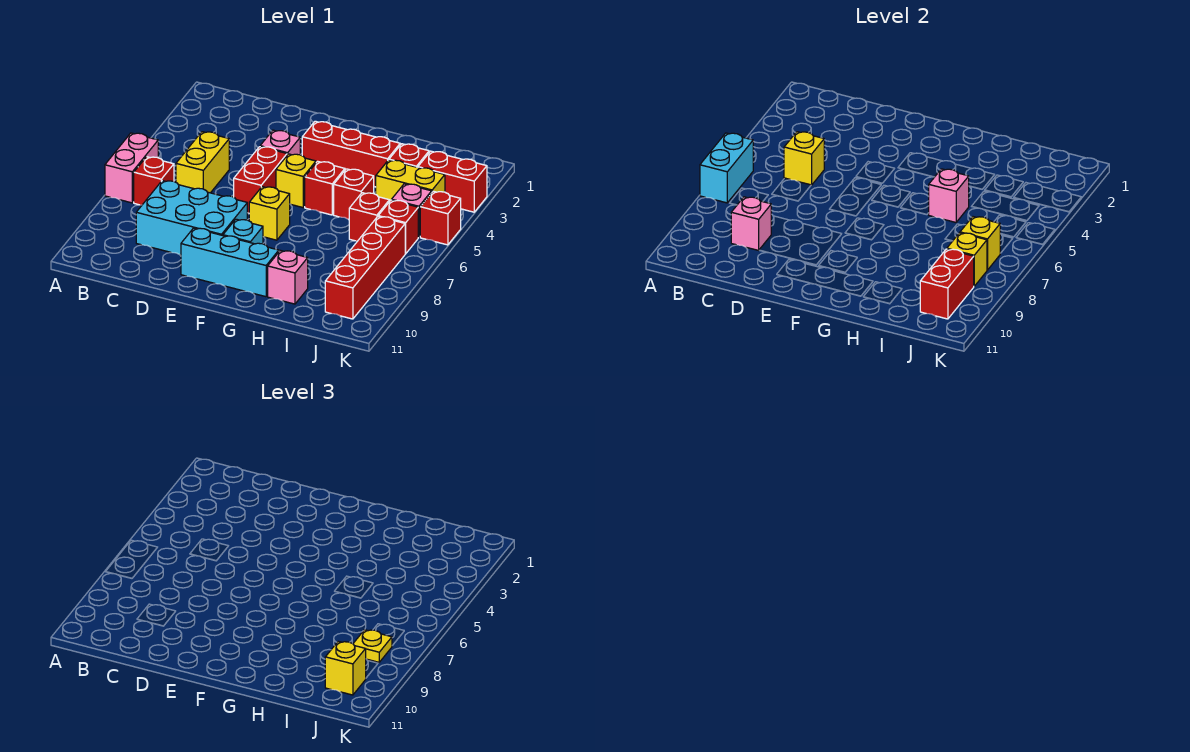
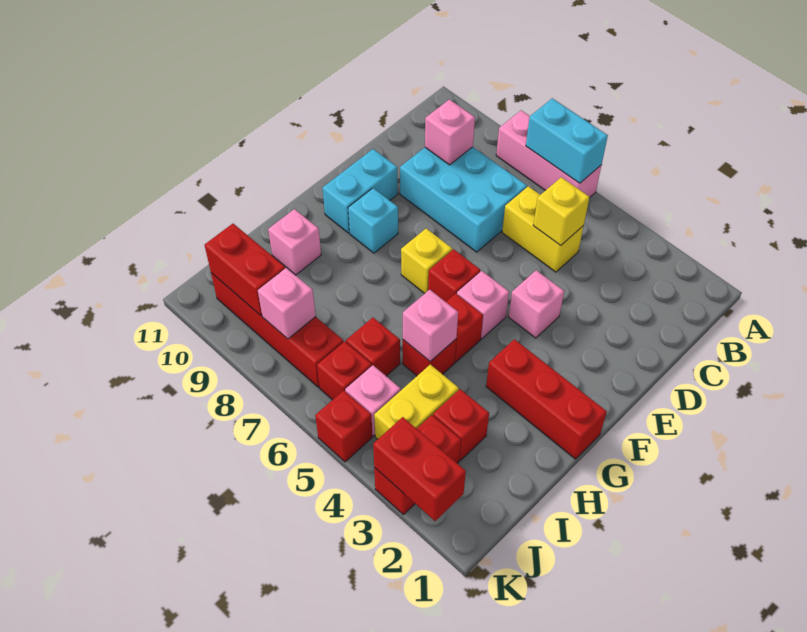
pink brick A6:A7 level 1 -> pink brick A6:A8 level 1
red brick B7 level 1 -> red brick F6 level 1
cyan brick C8:E9 level 1 -> cyan brick C7:D9 level 1
red brick E5:E6 level 1 -> red brick K2:K3 level 2
cyan brick E10:G10 level 1 -> cyan brick E10:F10 level 1
red brick F3:H3 level 1 -> red brick G1:G3 level 1
yellow brick F5 level 1 -> pink brick F5 level 1
yellow brick J7 level 2 -> none
yellow brick J8 level 2 -> pink brick J8 level 2
yellow plate J8 level 3 -> none
yellow brick J10 level 3 -> none

